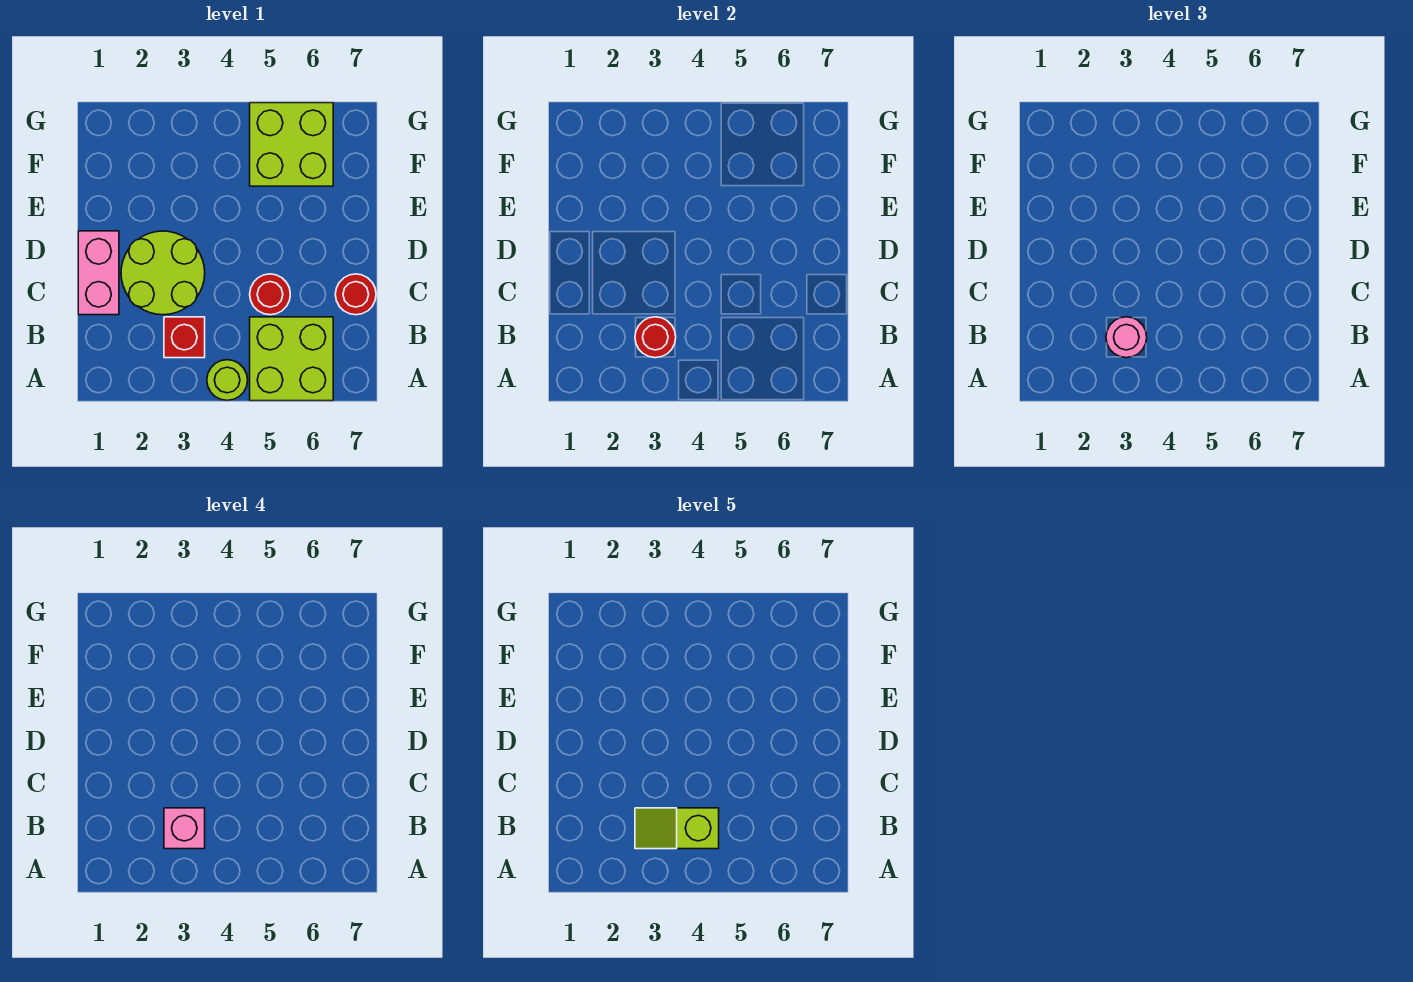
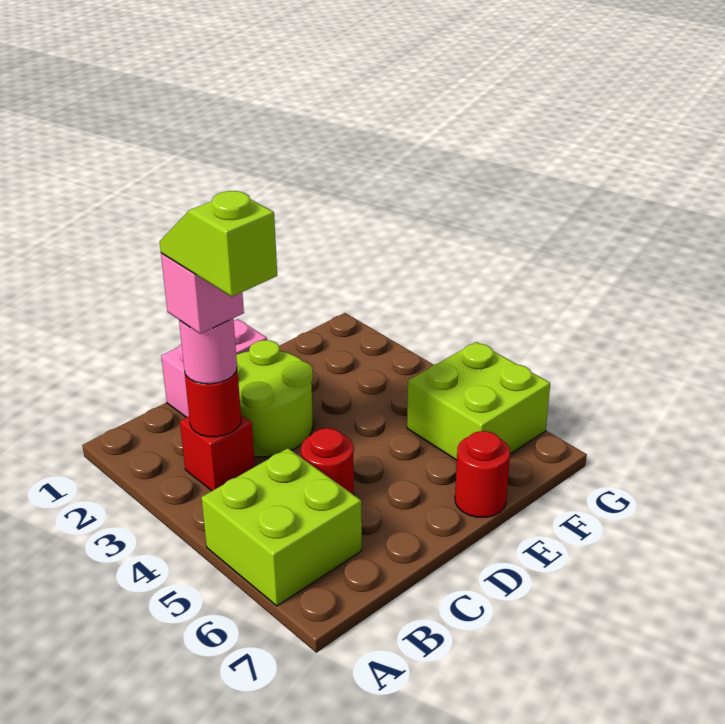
lime round brick A4 level 1 -> none
red round brick C7 level 1 -> red round brick E7 level 1

